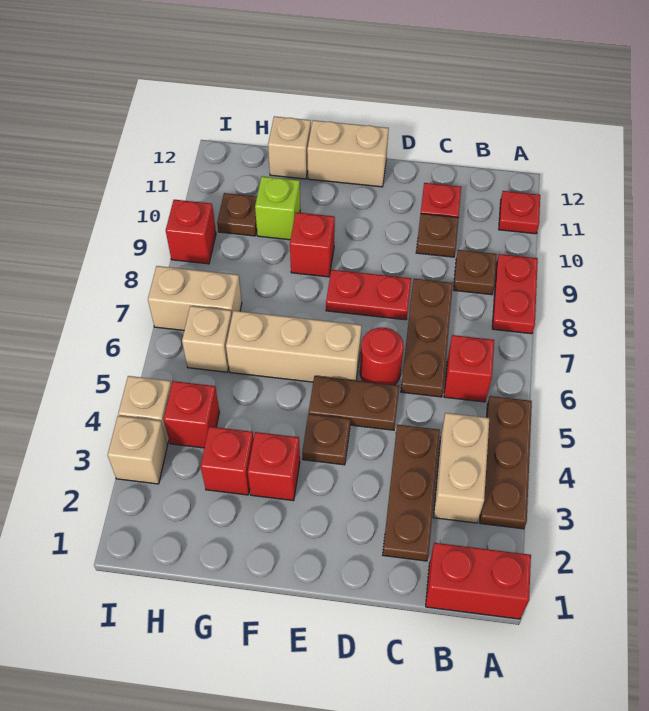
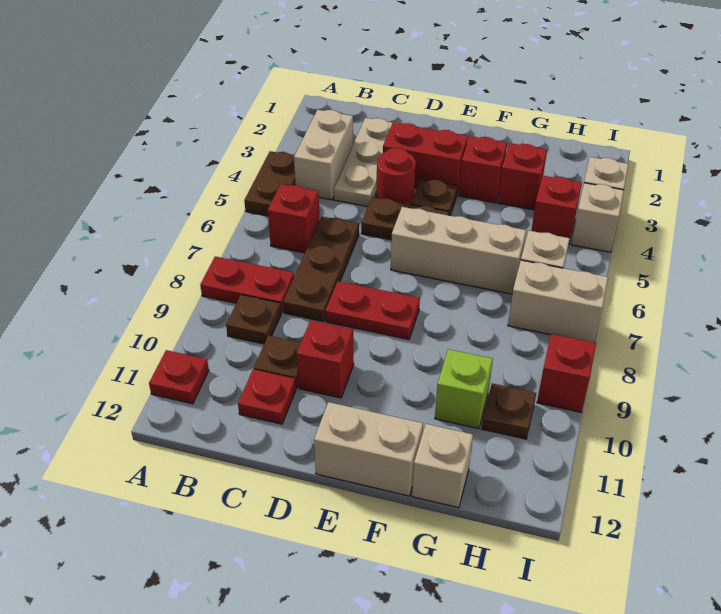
red brick A1:B1 level 1 -> red brick D3:E3 level 1
brown plate A3:A5 level 1 -> brown plate A4:A5 level 1
red plate A8:A9 level 1 -> red plate A8:B8 level 1
brown plate C2:C4 level 1 -> tan plate C2:C4 level 1
red round brick D6 level 1 -> red round brick D4 level 1
red brick F9 level 1 -> red brick D10 level 1

